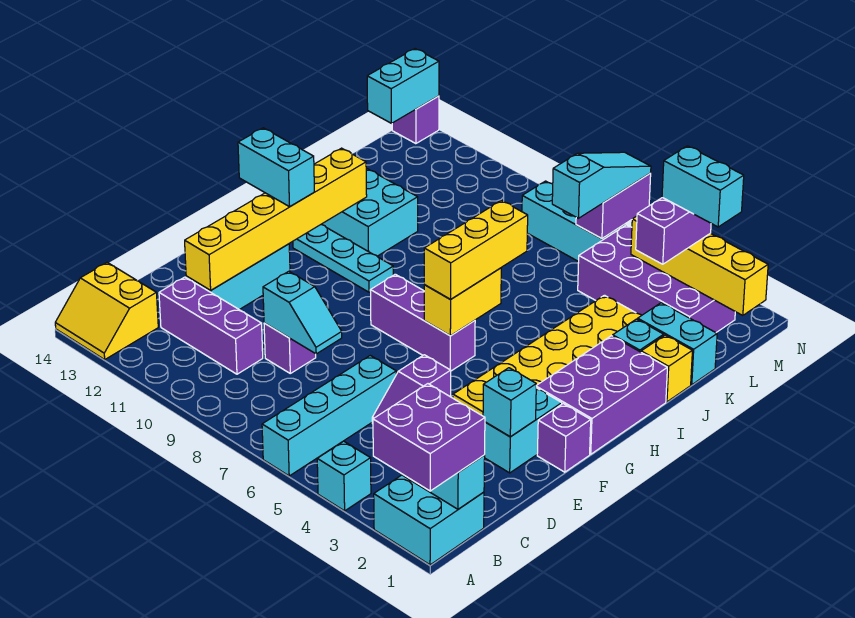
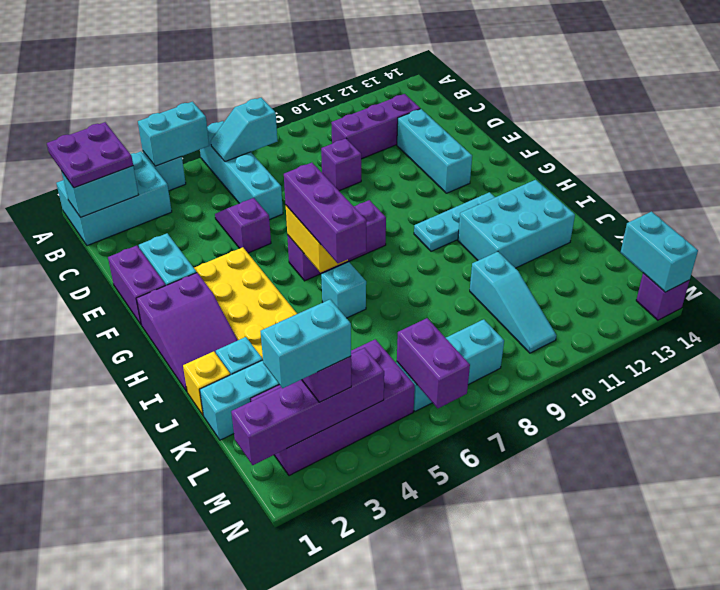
cyan brick A1:B2 level 1 -> cyan brick A1:B3 level 1
purple brick A1:B2 level 3 -> purple plate A1:B2 level 3
yellow slope A13:B14 level 1 top B -> none
cyan slope D8:D9 level 2 top 9 -> cyan slope B6:B7 level 2 top 7
yellow brick D12:I12 level 2 -> none
cyan brick E2 level 2 -> cyan brick I6 level 1
purple brick F1 level 1 -> purple brick E1:F1 level 1
purple brick G1:I2 level 1 -> purple slope G1:I2 level 1 top G
yellow brick G6:I6 level 3 -> purple brick G6:I6 level 3
cyan brick G12:G13 level 3 -> cyan brick A4:A5 level 2
cyan slope L6:N6 level 3 top L -> cyan slope K10:M10 level 1 top K
yellow brick M1:M4 level 2 -> purple brick M1:M4 level 2

